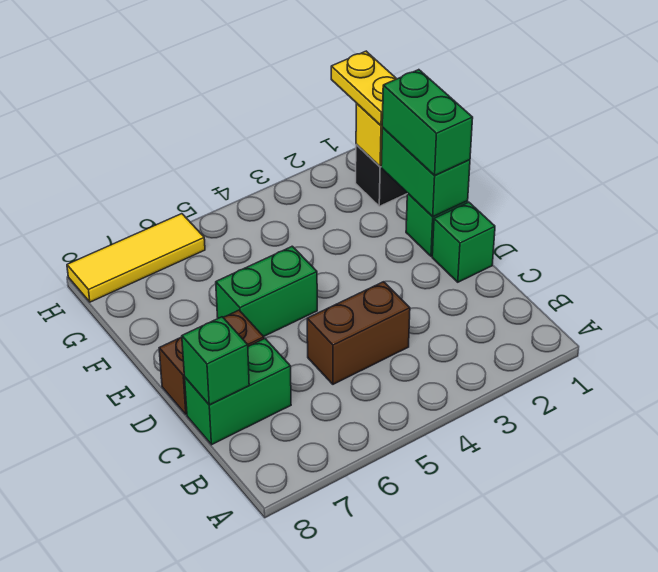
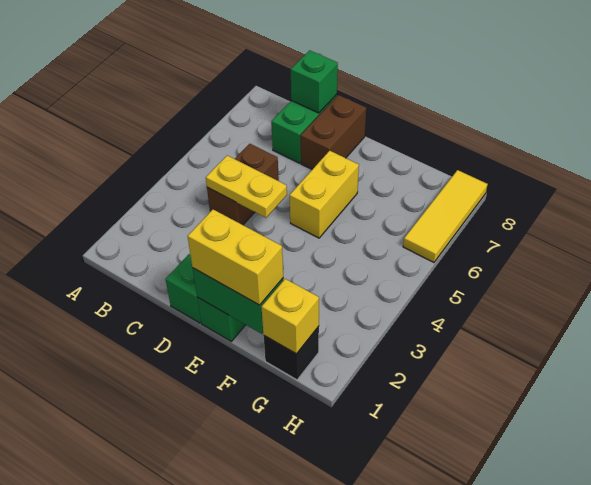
green brick E1:F1 level 3 -> yellow brick E1:F1 level 3
green brick E5:E6 level 1 -> yellow brick E5:E6 level 1
yellow plate G1:H1 level 3 -> yellow plate C4:D4 level 2

